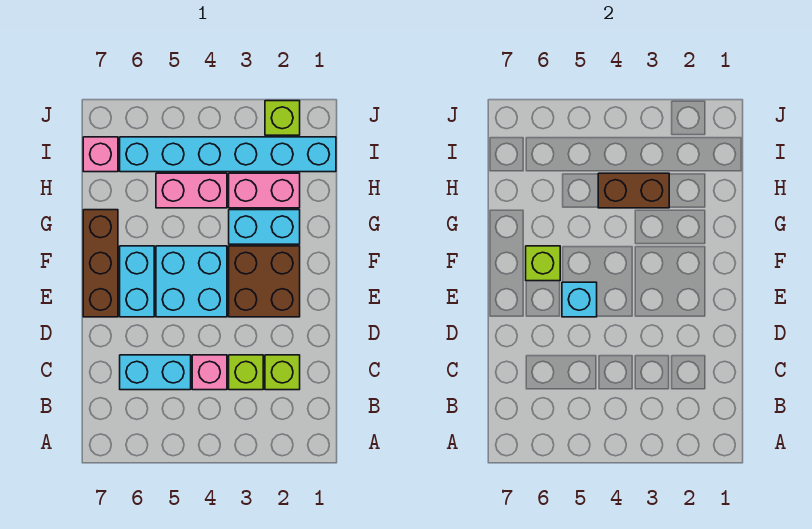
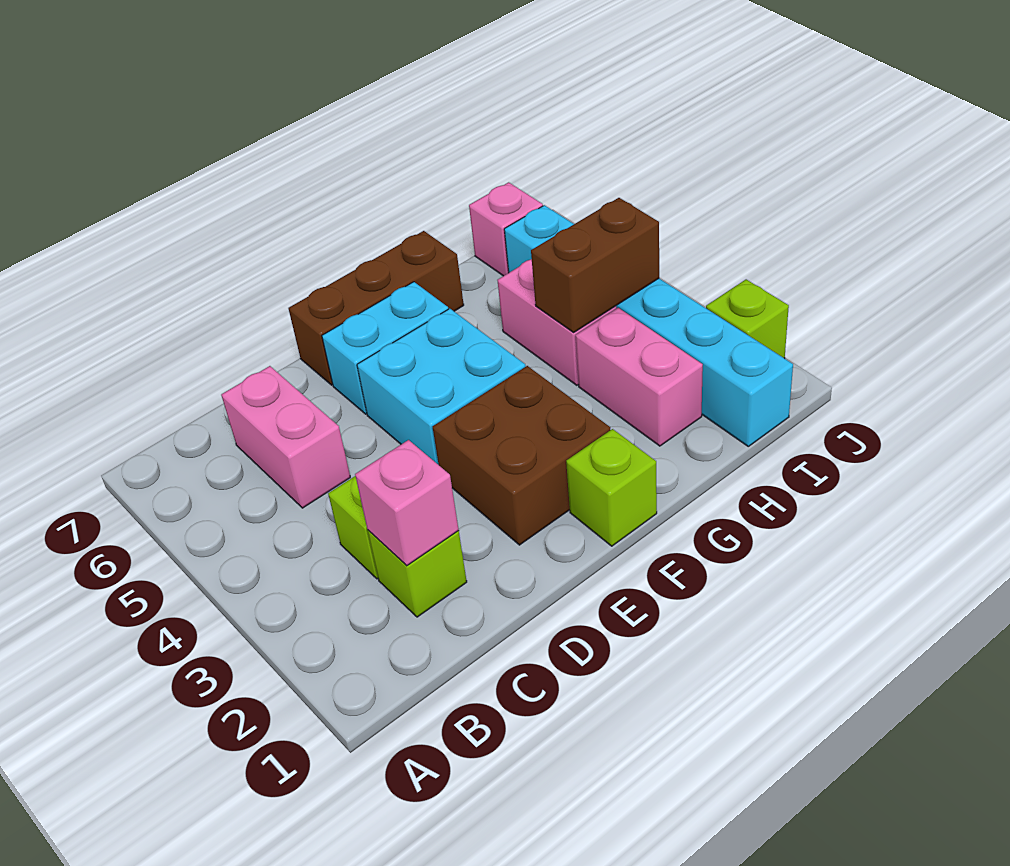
pink brick C4 level 1 -> pink brick C2 level 2
cyan brick C5:C6 level 1 -> pink brick C5:C6 level 1
cyan brick E5 level 2 -> none
lime brick F6 level 2 -> lime brick F1 level 1
cyan brick G2:G3 level 1 -> none
brown brick H3:H4 level 2 -> brown brick H4:I4 level 2

